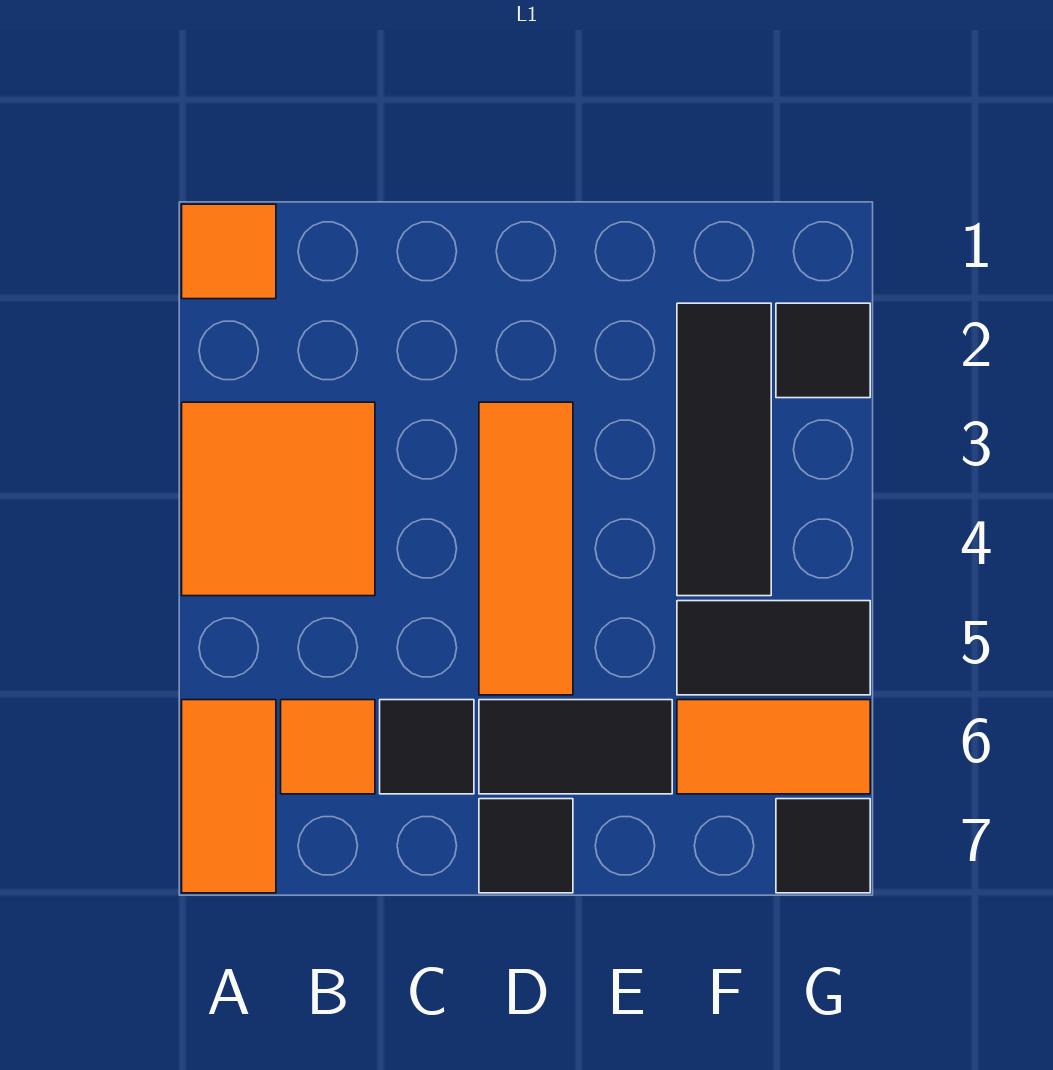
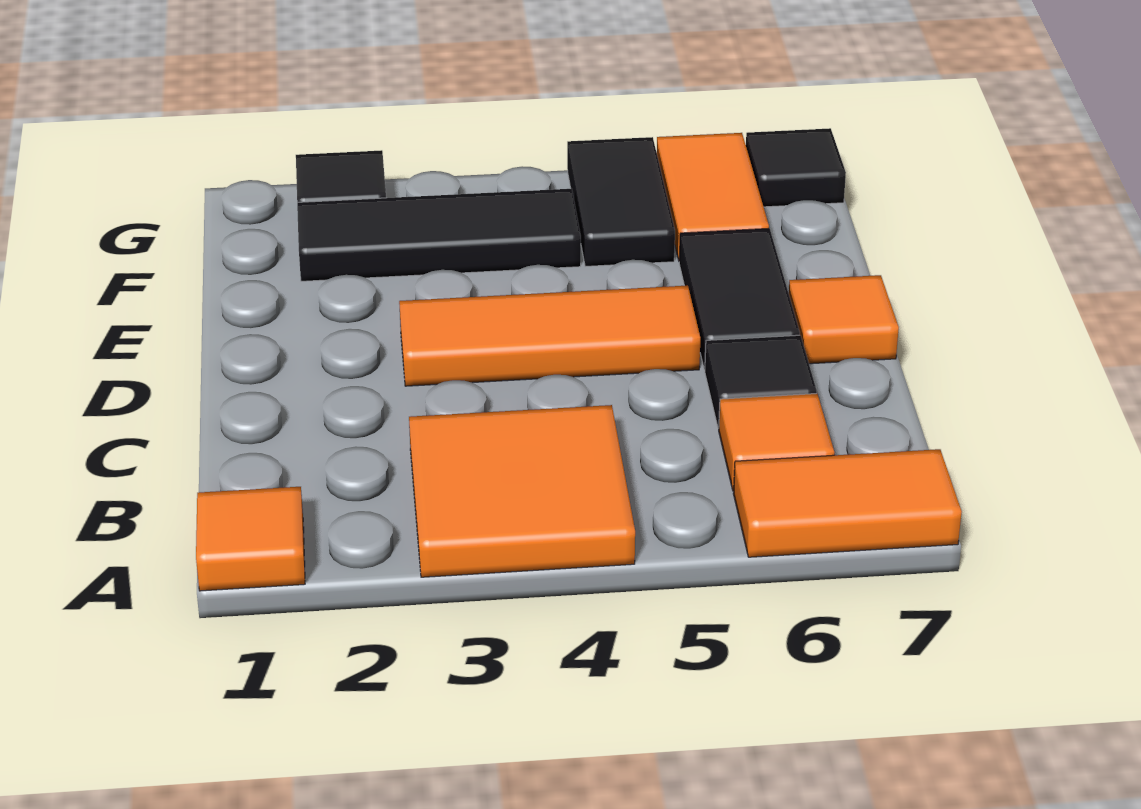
black tile D7 level 1 -> orange tile D7 level 1

